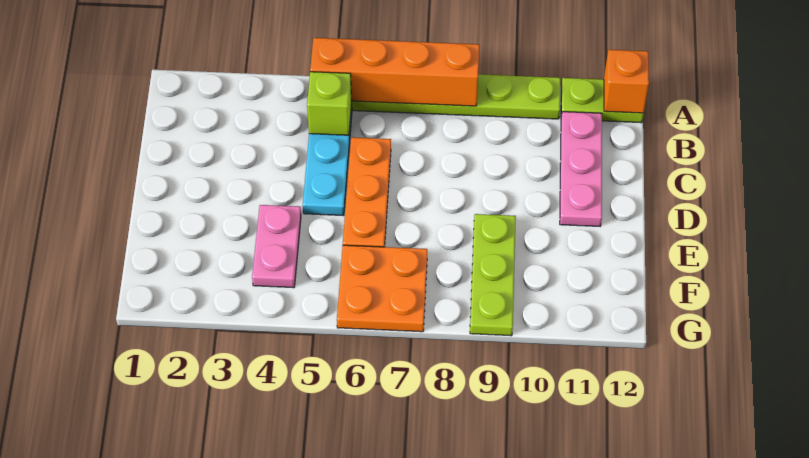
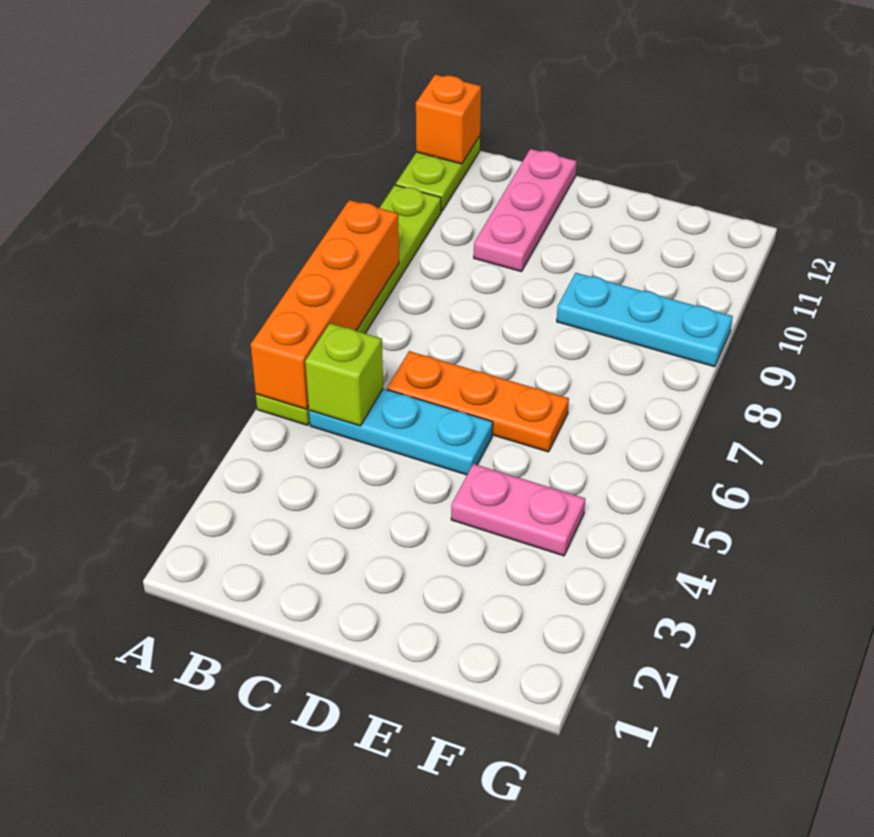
pink plate B11:D11 level 1 -> pink plate C10:C12 level 1
lime plate E9:G9 level 1 -> cyan plate E9:G9 level 1
orange plate F6:G7 level 1 -> none

